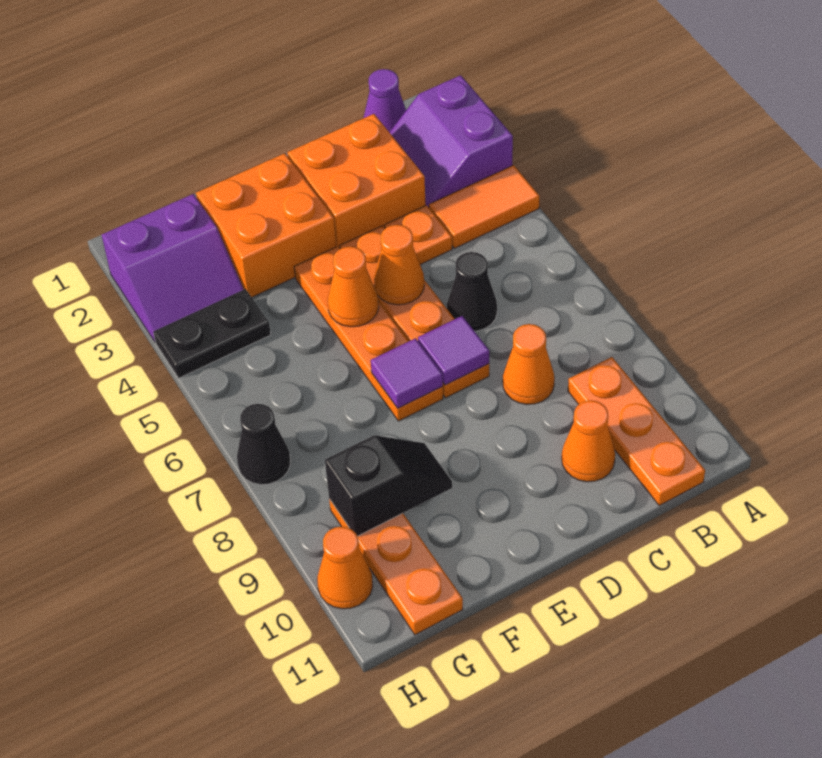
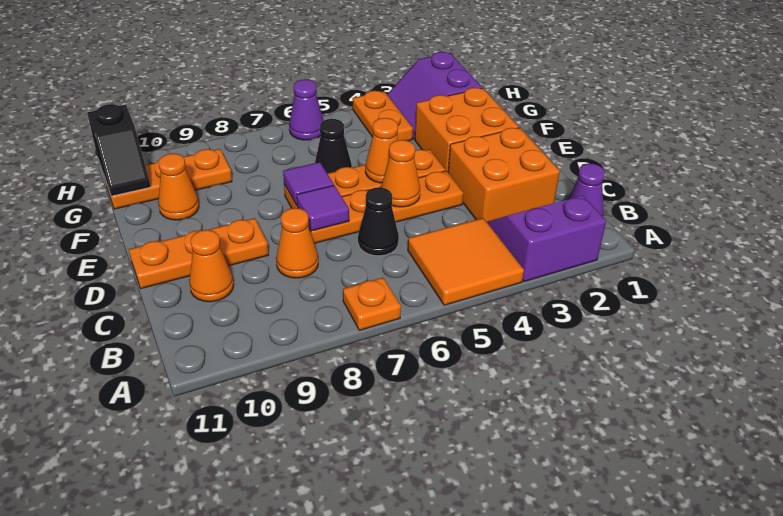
orange tile A4:B4 level 1 -> orange tile A4:B5 level 1
orange plate B9:B11 level 1 -> orange plate D9:D11 level 1
orange plate C4 level 1 -> orange plate A7 level 1
black slope F9:G9 level 2 top G -> black slope G11:H11 level 2 top H
black plate G4:H4 level 1 -> orange plate G4:H4 level 1
none -> purple cone H6 level 1
black cone H7 level 1 -> black cone F6 level 1
orange cone H10 level 1 -> orange cone F10 level 1

